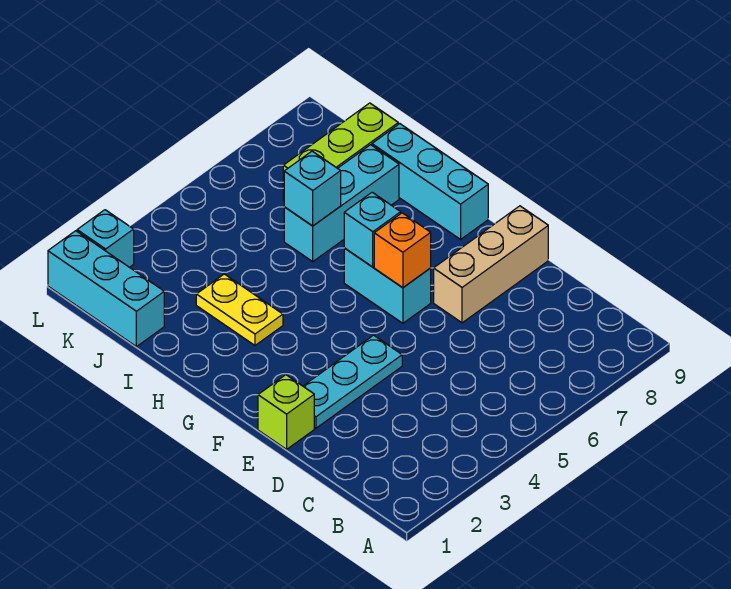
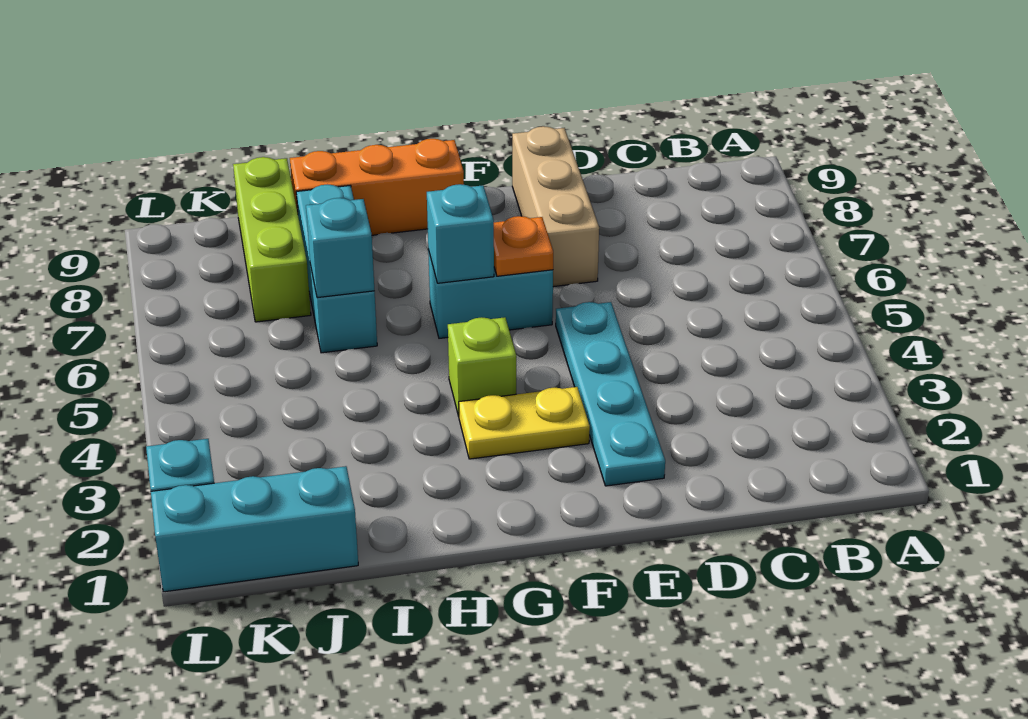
lime brick E1 level 1 -> lime brick G4 level 1
cyan plate E2:E4 level 1 -> cyan plate E2:E5 level 1
orange brick F6 level 2 -> orange plate F6 level 2
cyan brick G9:I9 level 1 -> orange brick G9:I9 level 1
yellow plate H3:I3 level 1 -> yellow plate F3:G3 level 1

